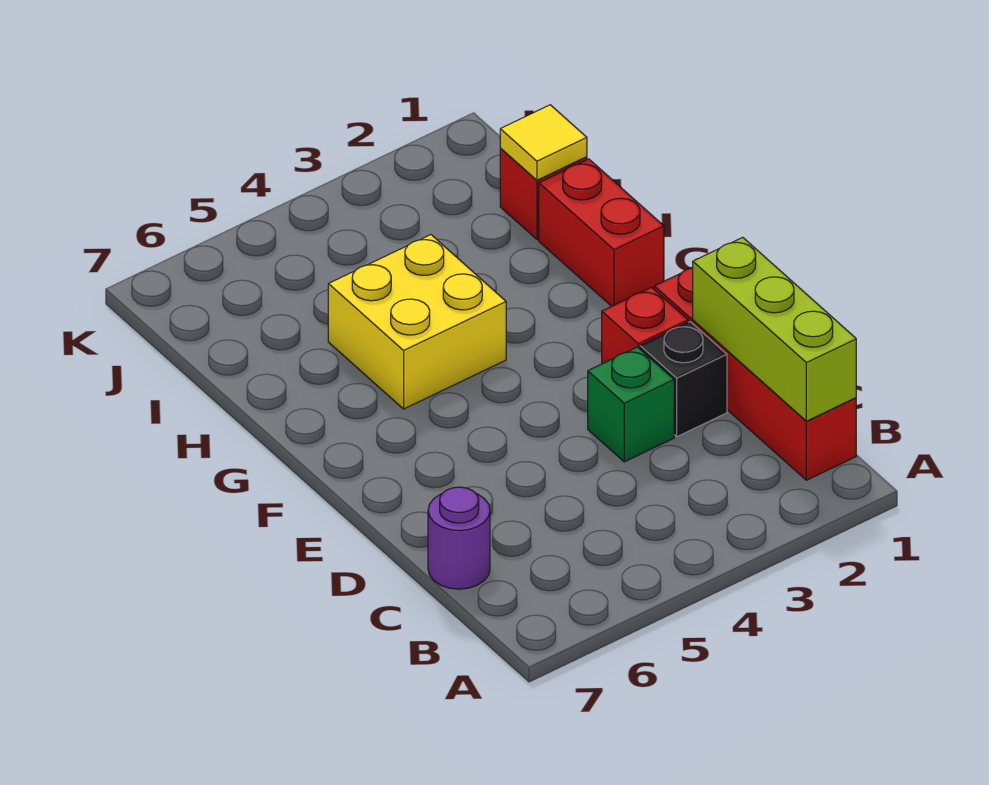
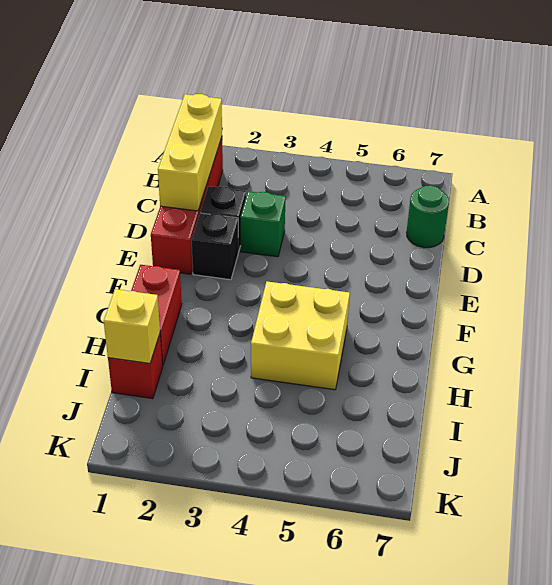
lime brick B1:D1 level 2 -> yellow brick B1:D1 level 2
purple round brick C7 level 1 -> green round brick C7 level 1
red brick E2 level 1 -> black brick E2 level 1
yellow tile I1 level 2 -> yellow brick I1 level 2

